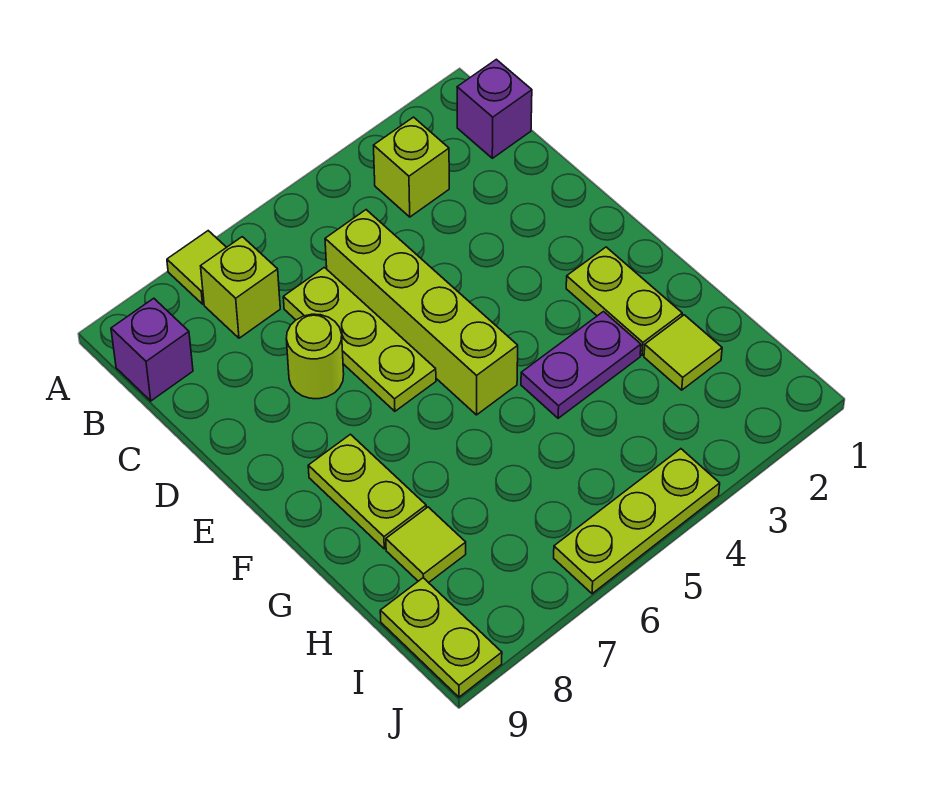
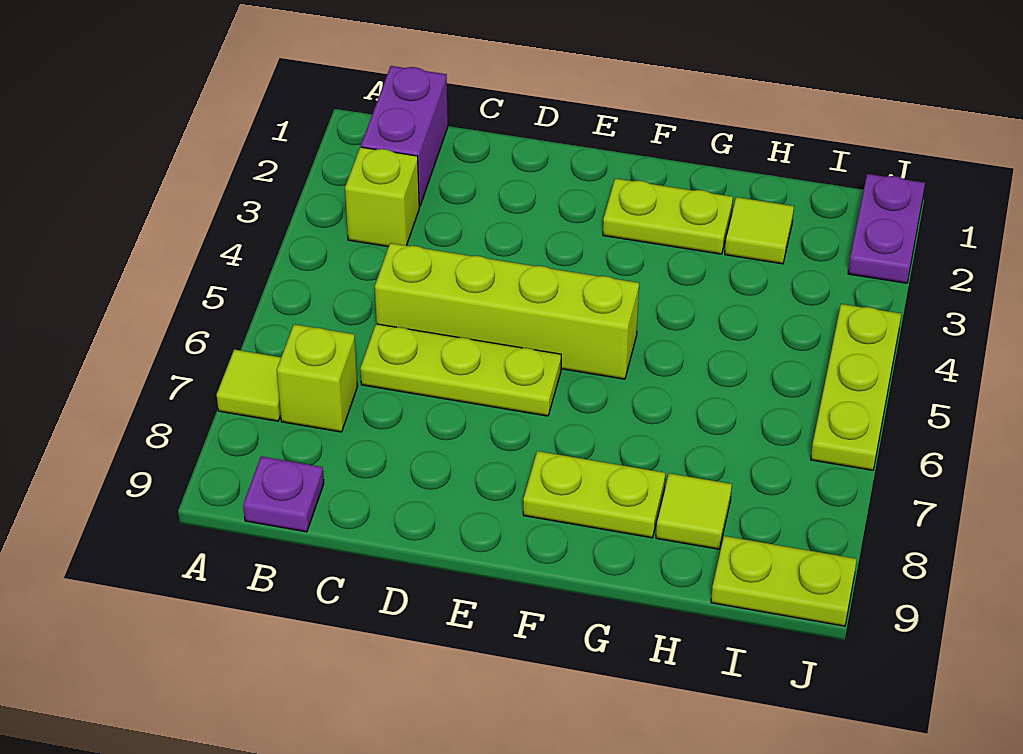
purple brick B1 level 1 -> purple brick B1:B2 level 1
purple brick B9 level 1 -> purple plate B9 level 1
lime round brick D7 level 1 -> none
purple plate G3:G4 level 1 -> purple plate J1:J2 level 1

